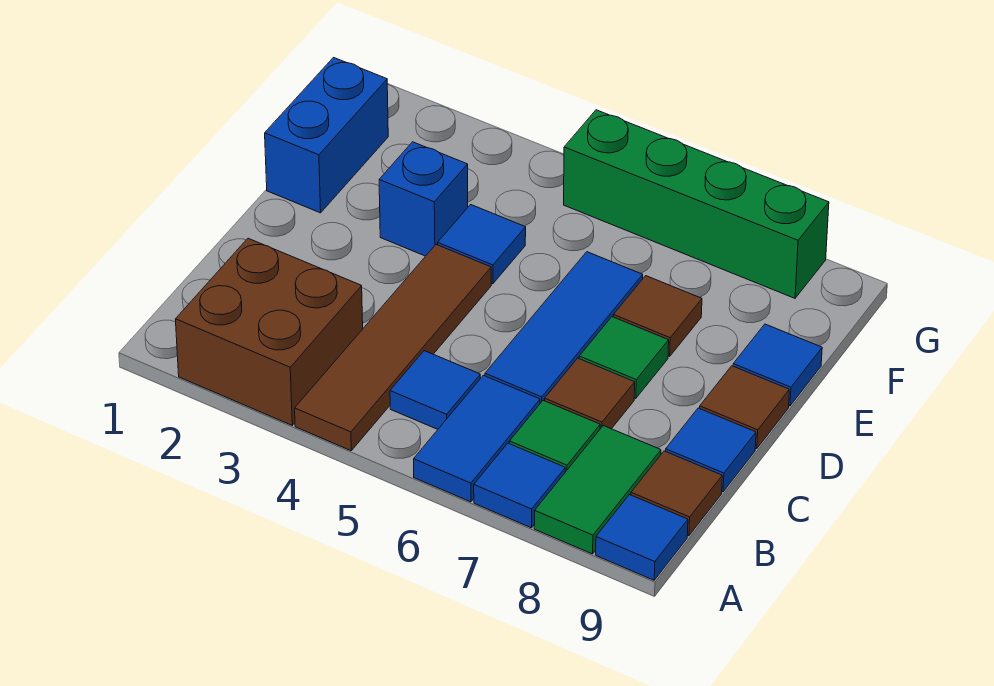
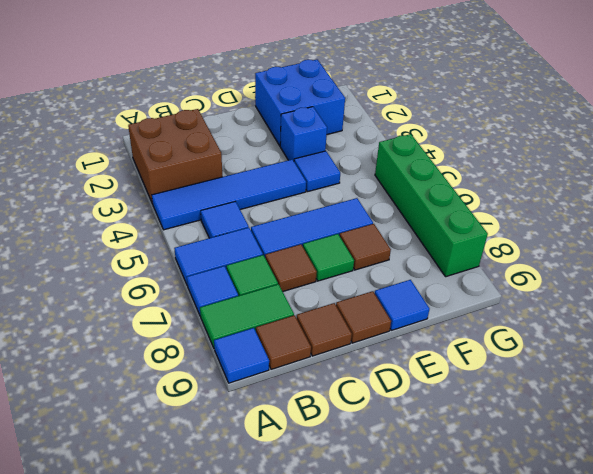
brown tile A4:D4 level 1 -> blue tile A4:D4 level 1
blue tile C9 level 1 -> brown tile C9 level 1
blue brick E1:F1 level 1 -> blue brick E1:F2 level 1

